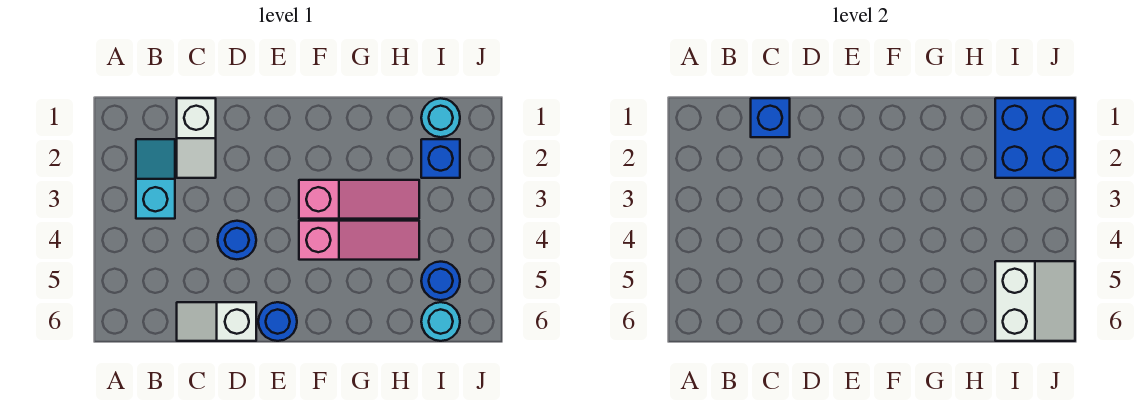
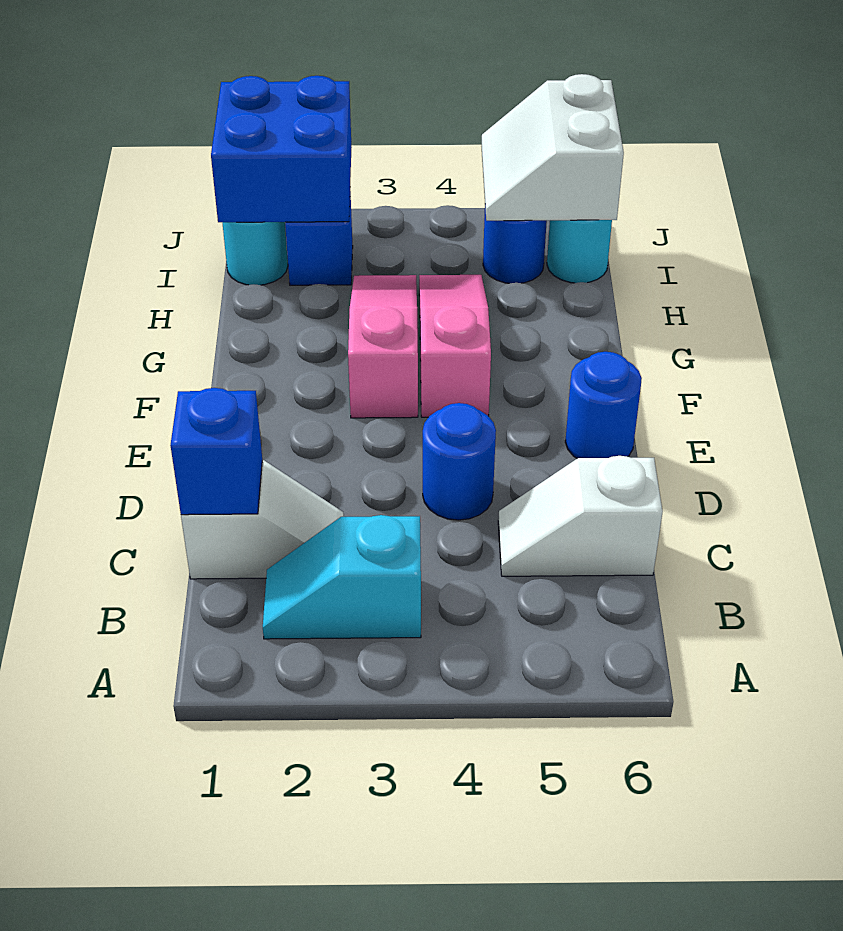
white slope C6:D6 level 1 top D -> white slope C5:C6 level 1 top 6
white slope I5:J6 level 2 top I -> white slope I5:J6 level 2 top 6

